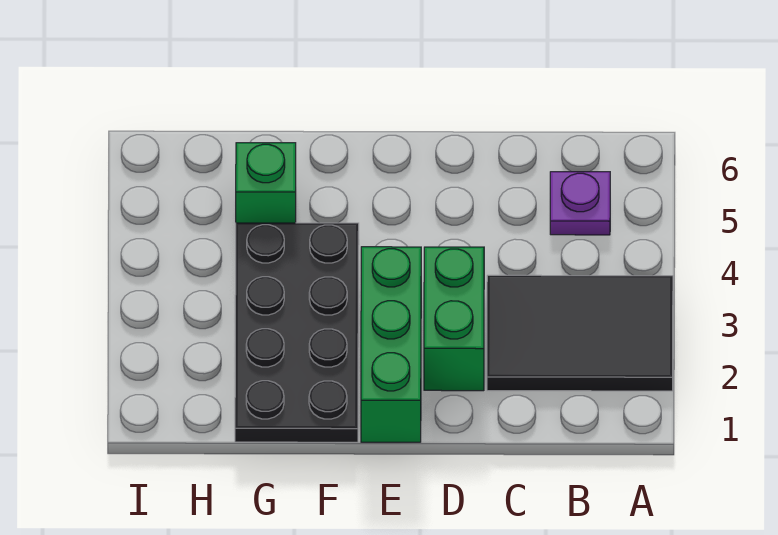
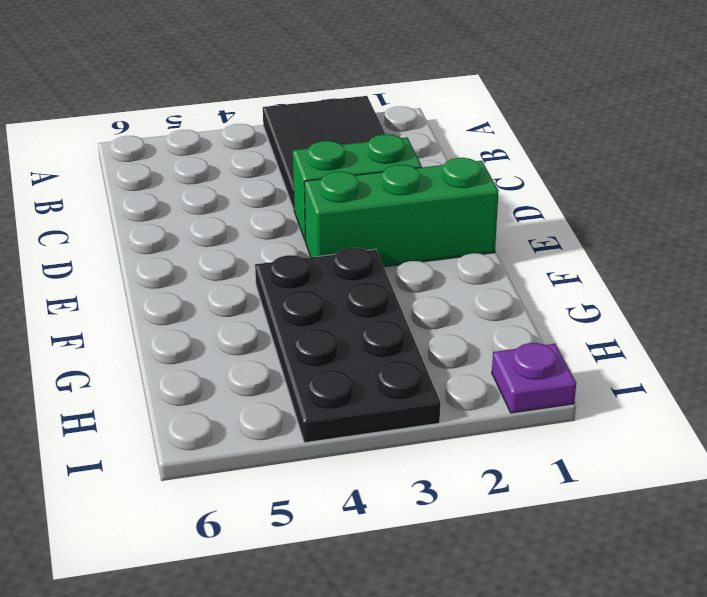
purple plate B5 level 1 -> purple plate I1 level 1
black plate F1:G4 level 1 -> black plate F3:I4 level 1
green brick G5 level 1 -> none

